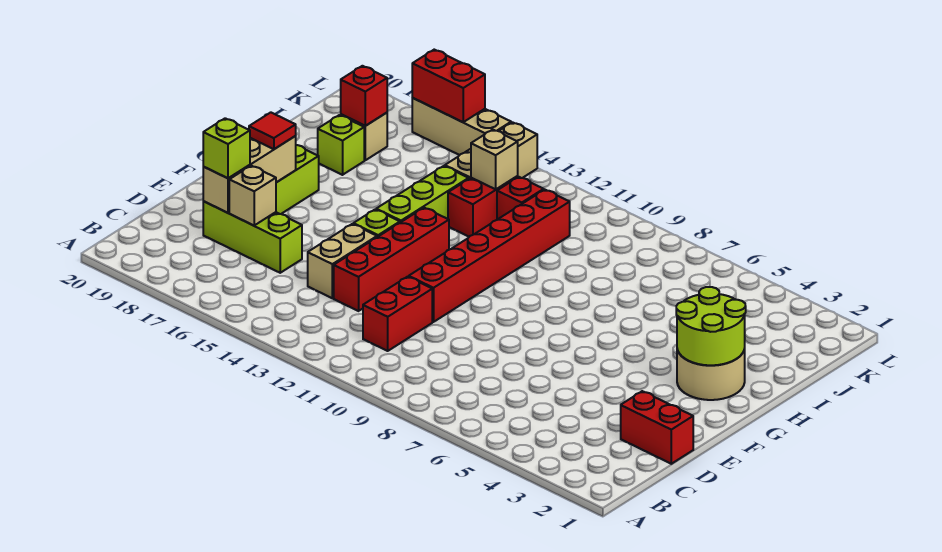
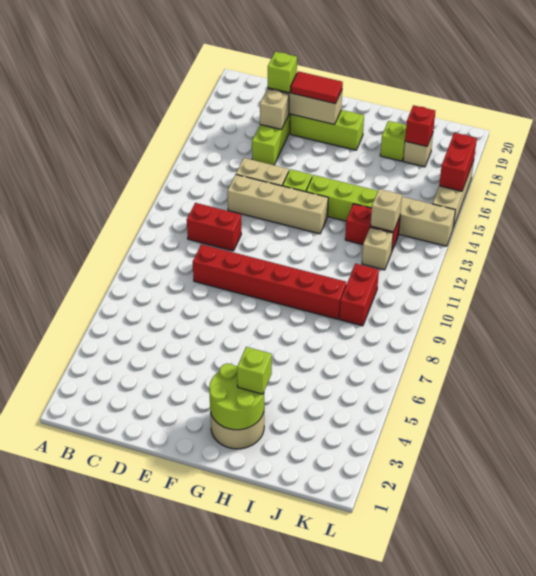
red brick D1:D2 level 1 -> red brick J9:J10 level 1
red brick D13:G13 level 1 -> tan brick D13:G13 level 1
red brick E11:J11 level 1 -> red brick D9:I9 level 1
red tile F18 level 3 -> red tile E18:F18 level 3
none -> lime brick H3 level 3
red brick J12 level 1 -> tan brick J12 level 1

